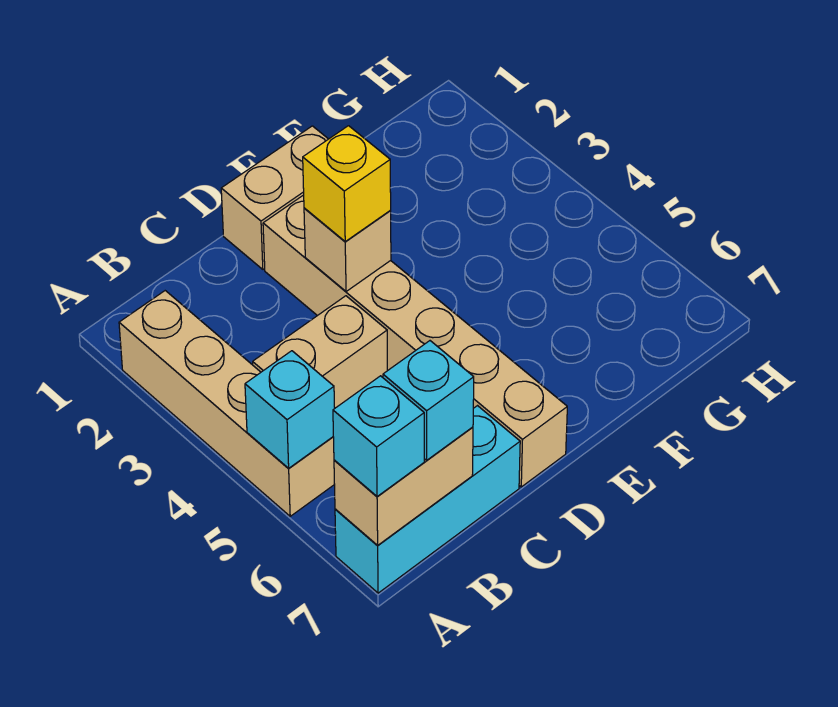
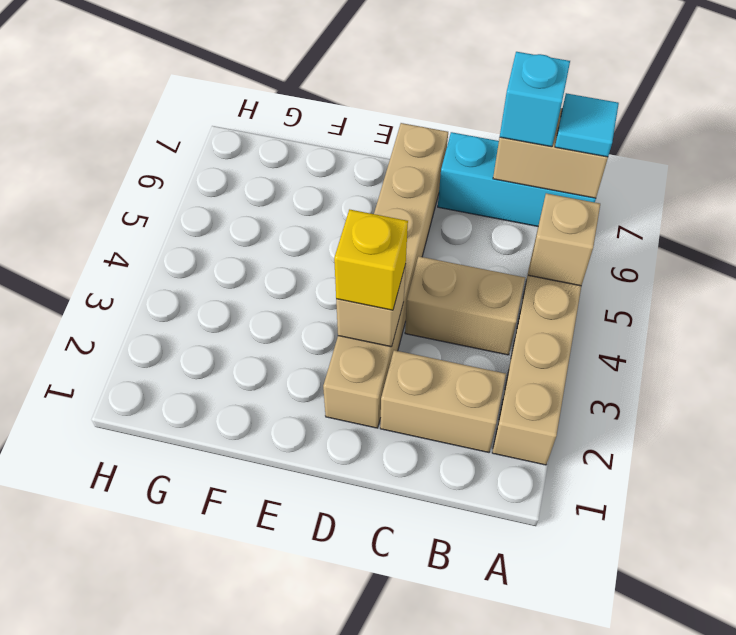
cyan brick A5 level 2 -> tan brick A5 level 2
cyan brick A7 level 3 -> cyan tile A7 level 3
tan brick D1:E1 level 1 -> tan brick B2:C2 level 1

